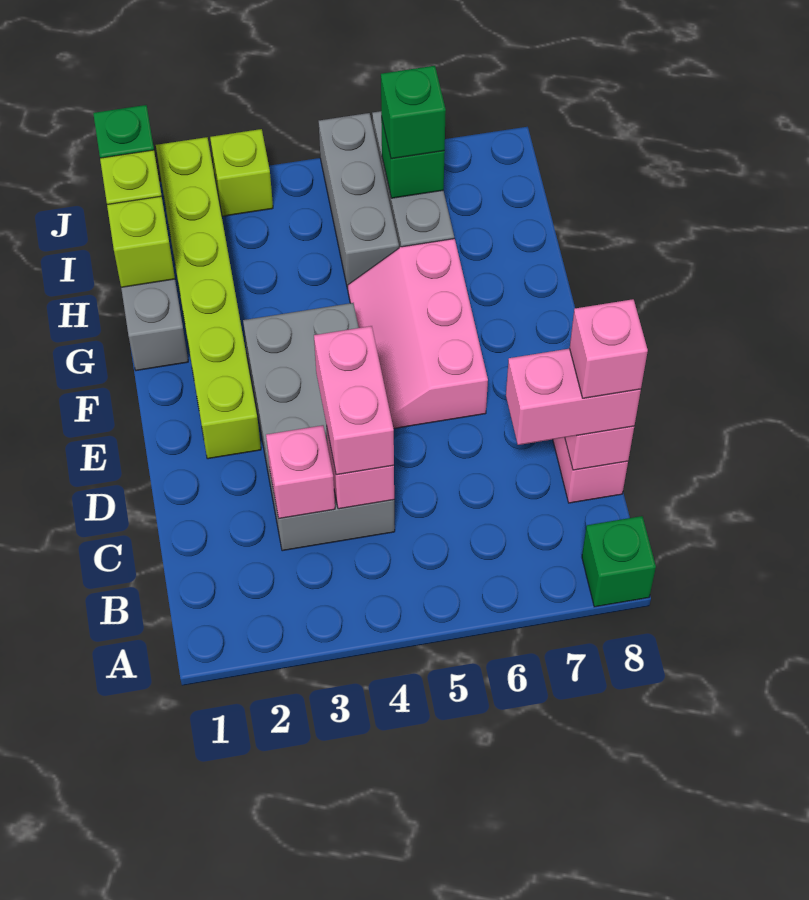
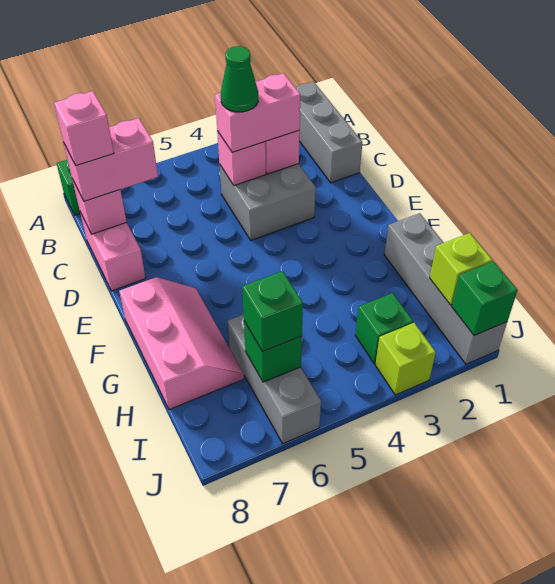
grey brick C3:F4 level 1 -> grey brick C3:D4 level 1
pink brick C4:D4 level 3 -> pink brick C3:C4 level 3
none -> green cone C4 level 4
lime brick E2:J2 level 1 -> none
pink slope E5:G6 level 1 top 6 -> pink slope F7:H8 level 1 top 8
lime brick H1 level 2 -> none
grey brick H5:J5 level 1 -> grey brick A1:C1 level 1
none -> green brick I3 level 1

